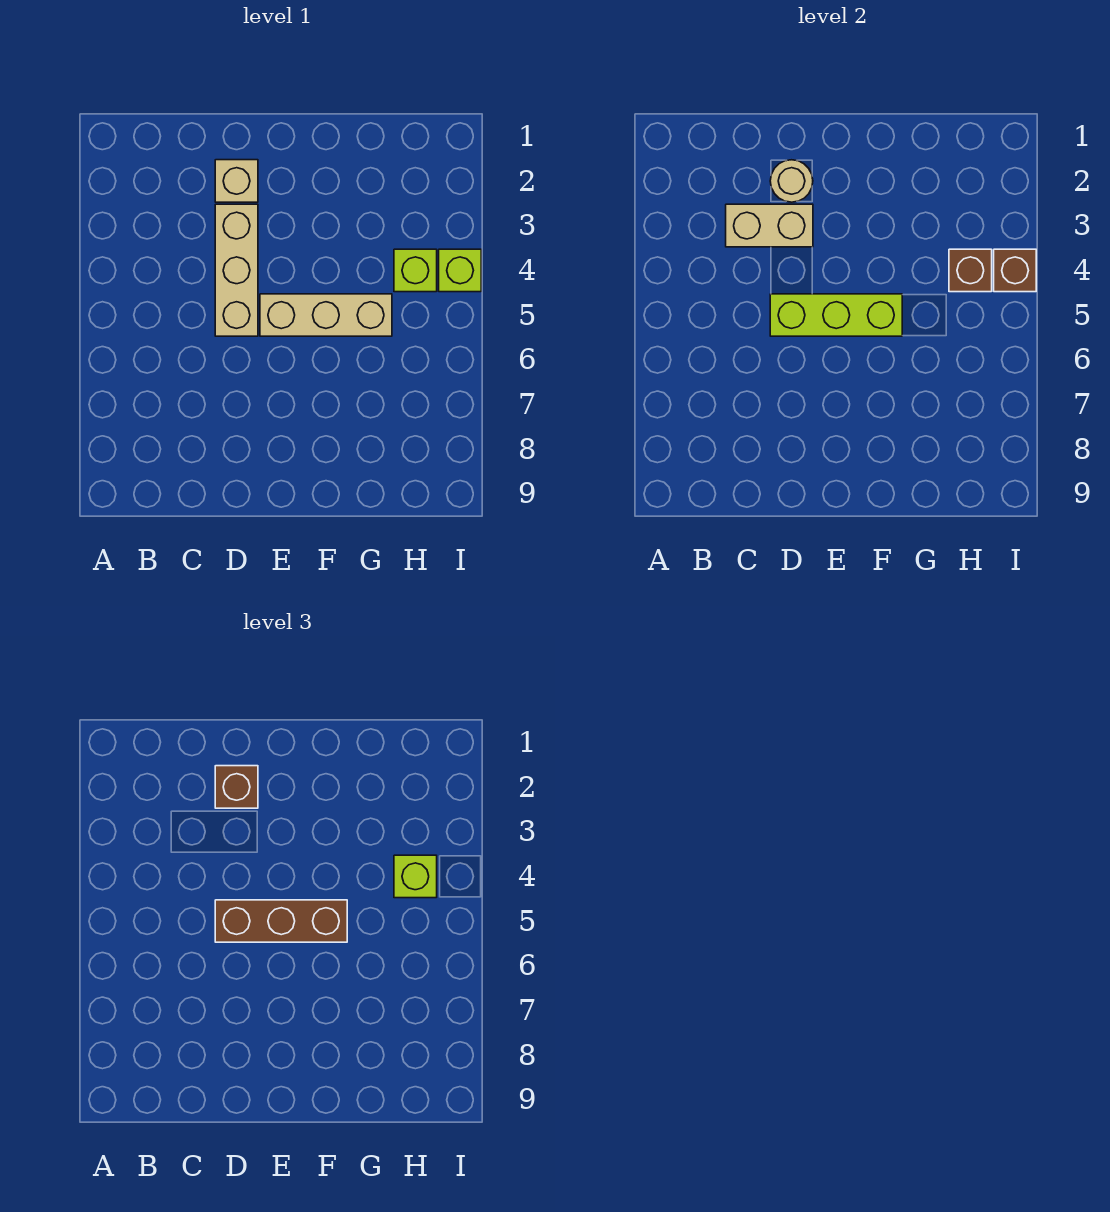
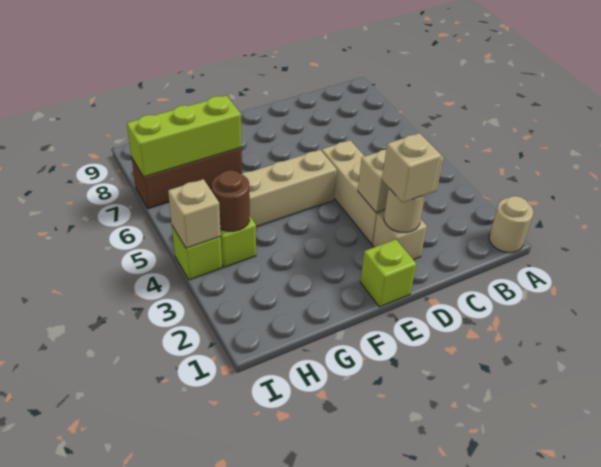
none -> tan round brick A1 level 1
brown brick D2 level 3 -> tan brick D2 level 3
lime brick D5:F5 level 2 -> lime brick G7:I7 level 2
brown brick D5:F5 level 3 -> brown brick G7:I7 level 1
brown brick H4 level 2 -> brown round brick H4 level 2
lime brick H4 level 3 -> lime brick E1 level 1
brown brick I4 level 2 -> tan brick I4 level 2

